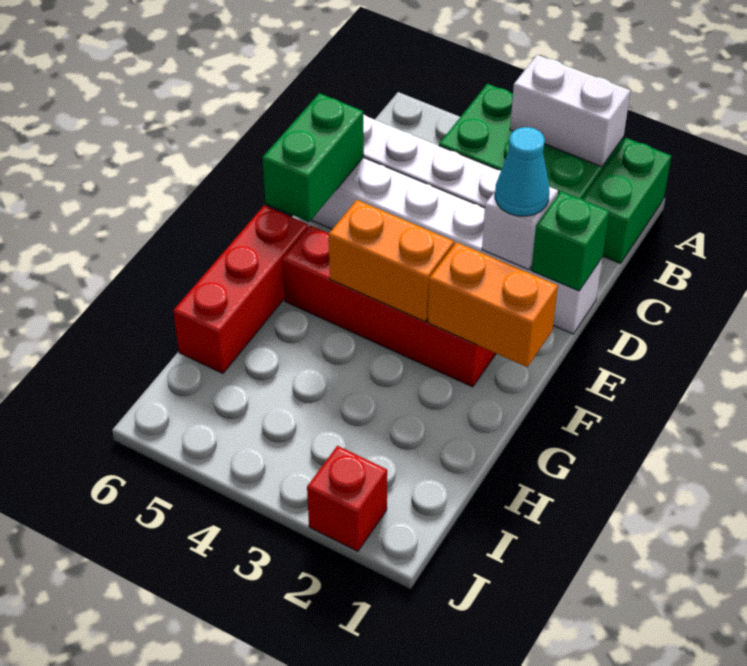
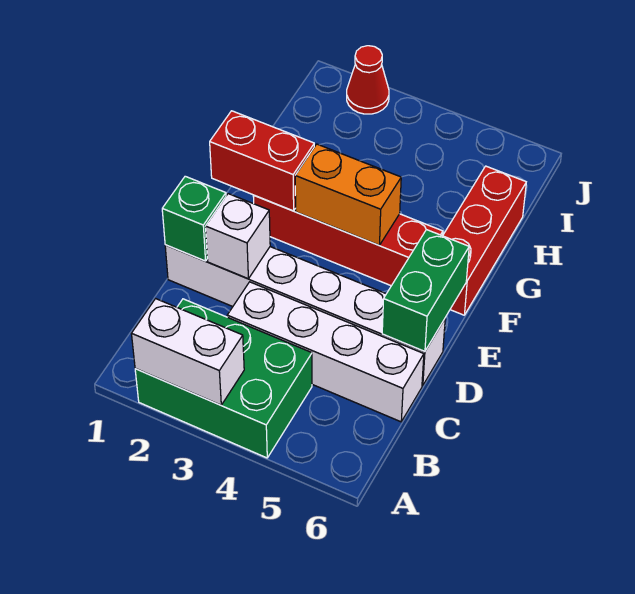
green brick A1:B1 level 1 -> none
cyan cone D2 level 3 -> none
orange brick F1:F2 level 2 -> red brick F1:F2 level 2
red brick J2 level 1 -> red cone J2 level 1

